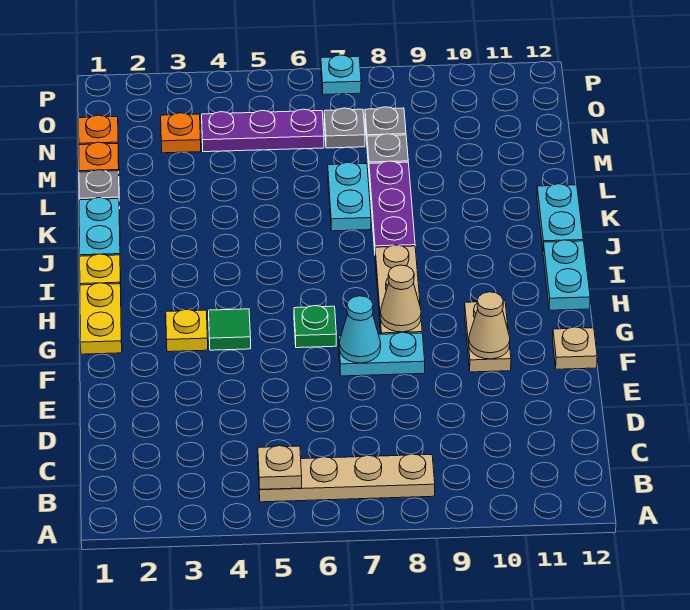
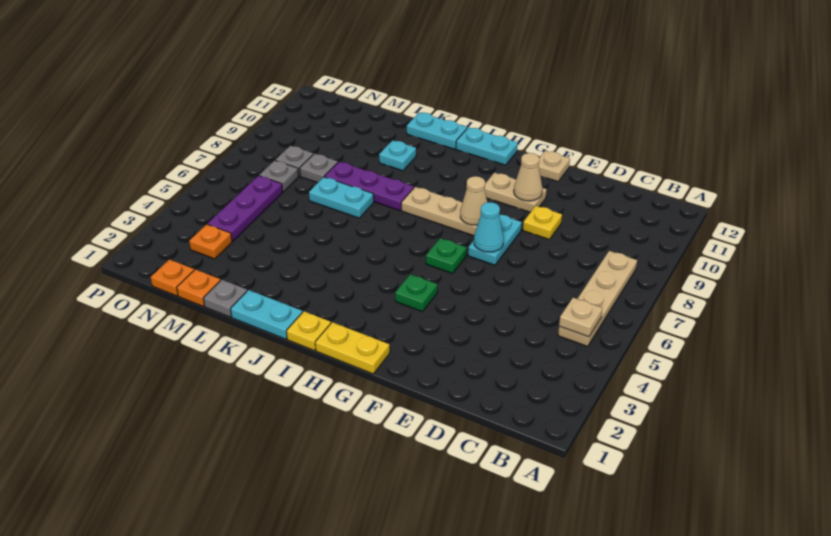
yellow plate G3 level 1 -> yellow plate E9 level 1
green tile G4 level 1 -> green plate G4 level 1
cyan plate P7 level 1 -> cyan plate K10 level 1

